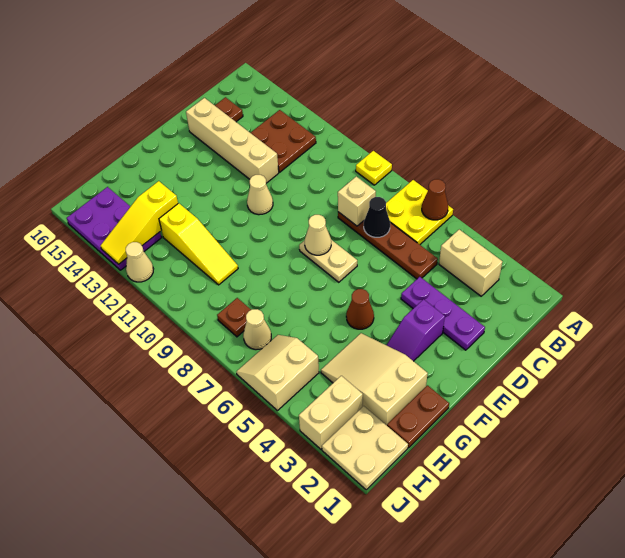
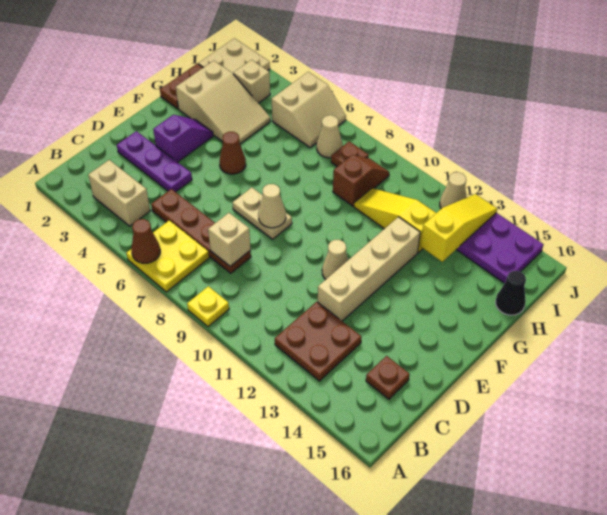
black cone C7 level 2 -> black cone H16 level 1
tan brick D12:D15 level 1 -> tan brick D12:G12 level 1
none -> brown slope H9:I9 level 1 top H
tan brick I3:J3 level 1 -> tan brick I3 level 1

